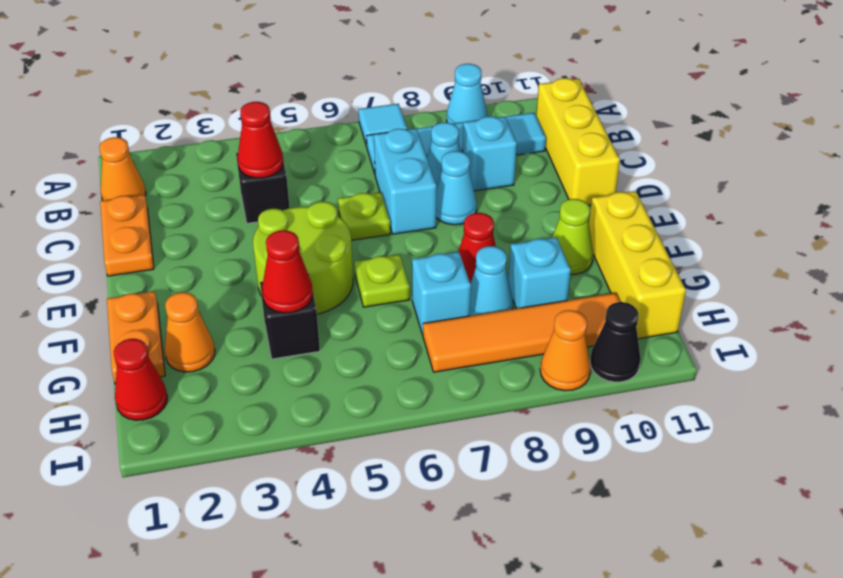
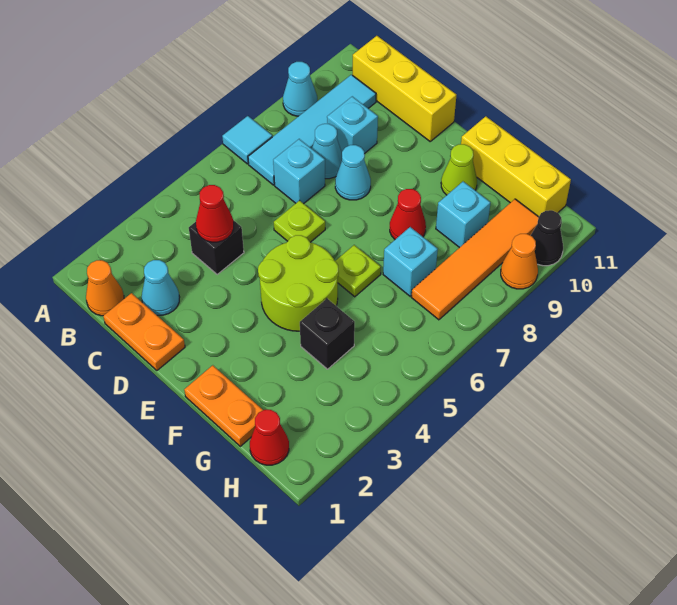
cyan brick C7:D7 level 1 -> cyan brick C7 level 1
orange cone G2 level 1 -> none
red cone G4 level 2 -> none
cyan cone G8 level 1 -> cyan cone C2 level 1

